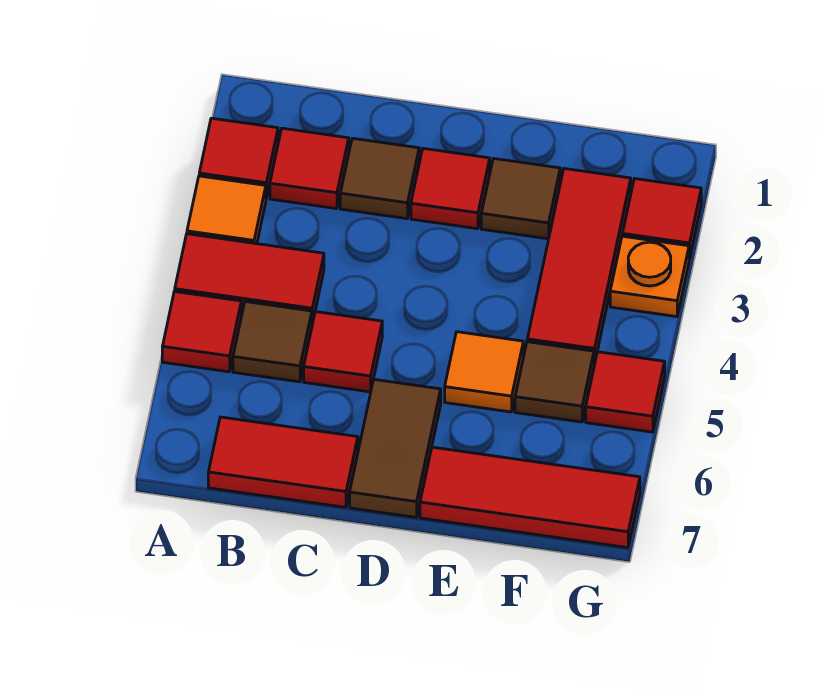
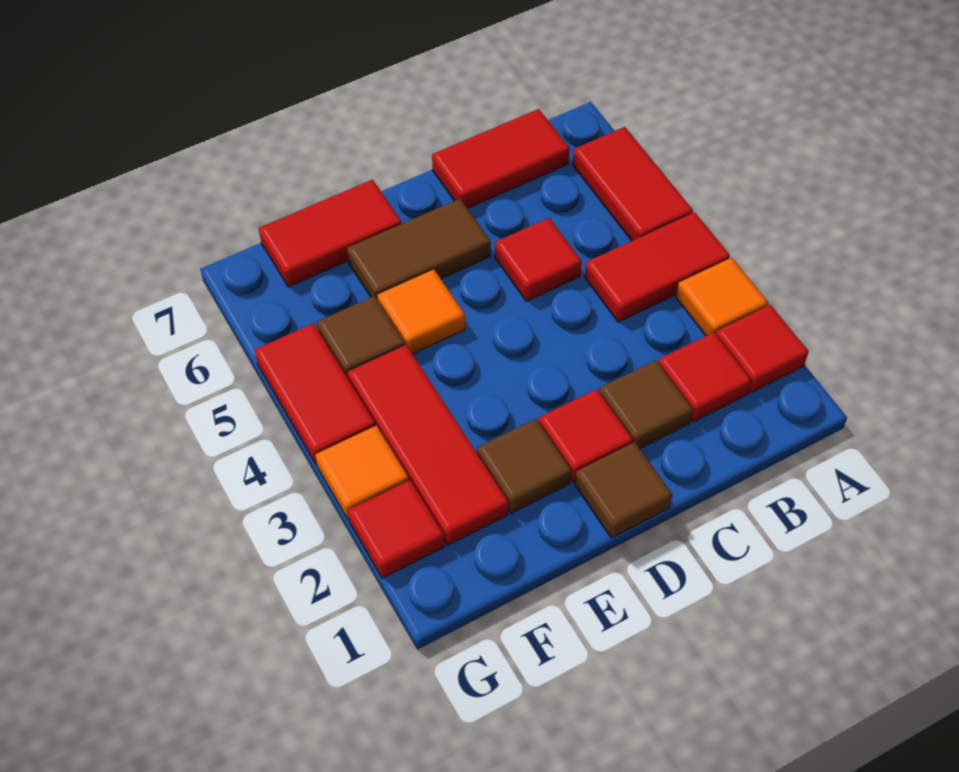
red tile A5 level 1 -> red tile A5:A6 level 1
brown tile B5 level 1 -> brown tile D1 level 1
brown tile D6:D7 level 1 -> brown tile D6:E6 level 1
red tile E7:G7 level 1 -> red tile E7:F7 level 1
orange plate G3 level 1 -> orange tile G3 level 1
red tile G5 level 1 -> red tile G4:G5 level 1

